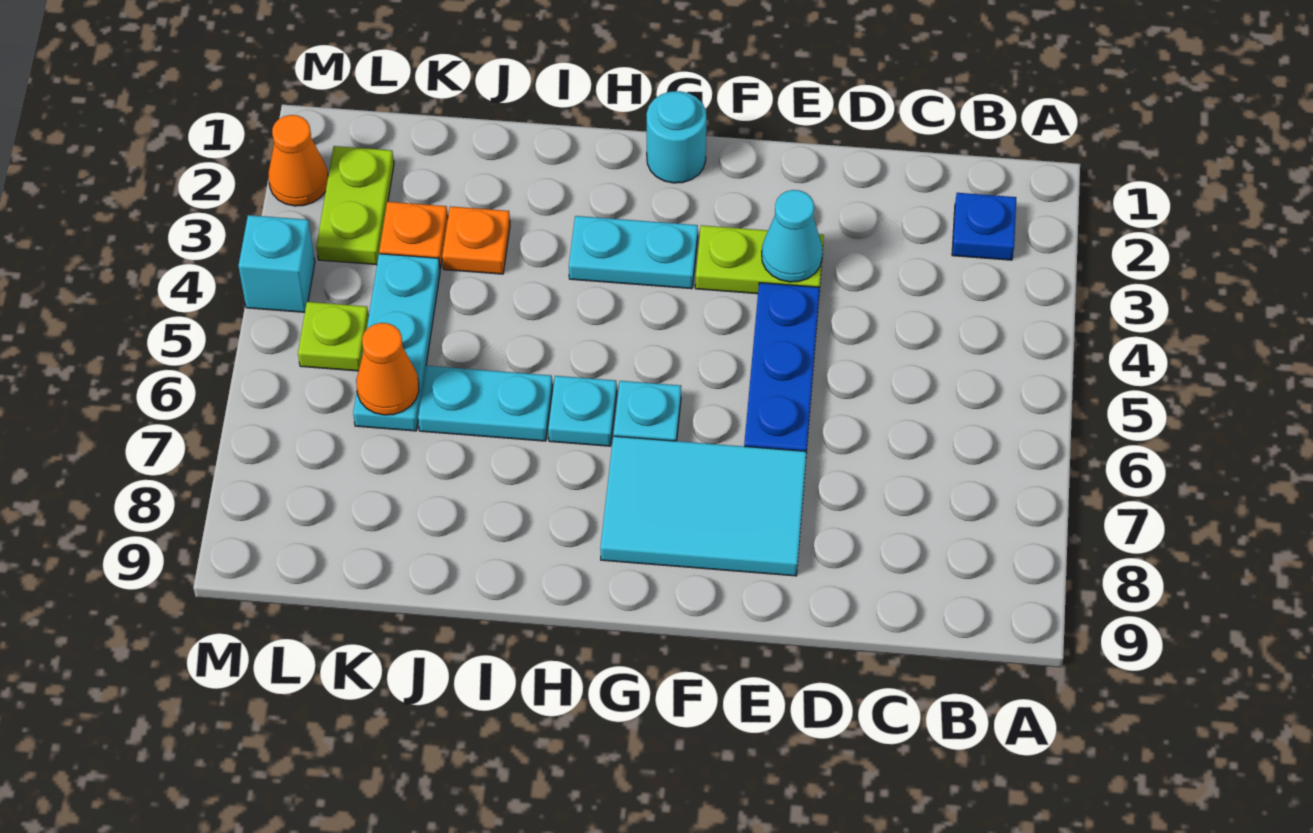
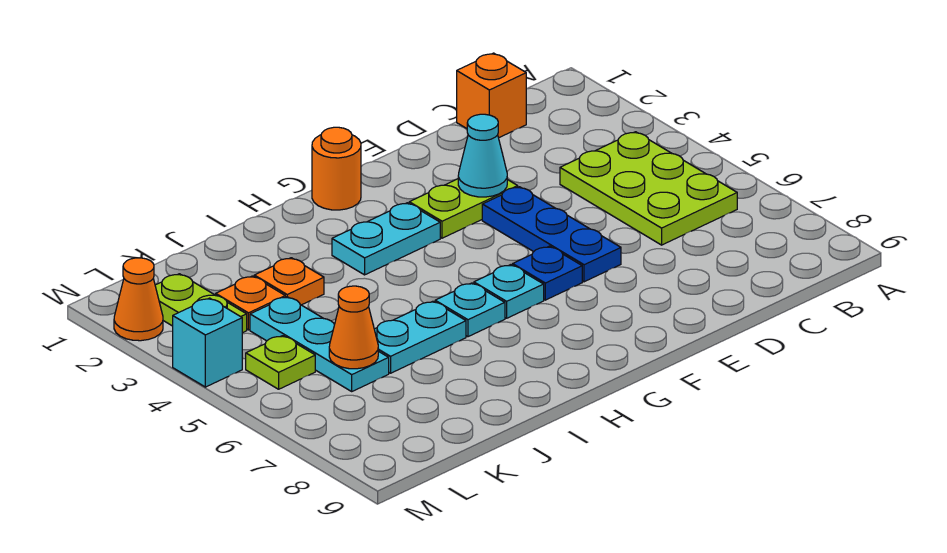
blue plate B2 level 1 -> blue plate F6 level 1
none -> lime plate B4:C6 level 1
none -> orange brick C1 level 1
cyan tile E7:G8 level 1 -> none
cyan round brick G1 level 1 -> orange round brick G1 level 1

